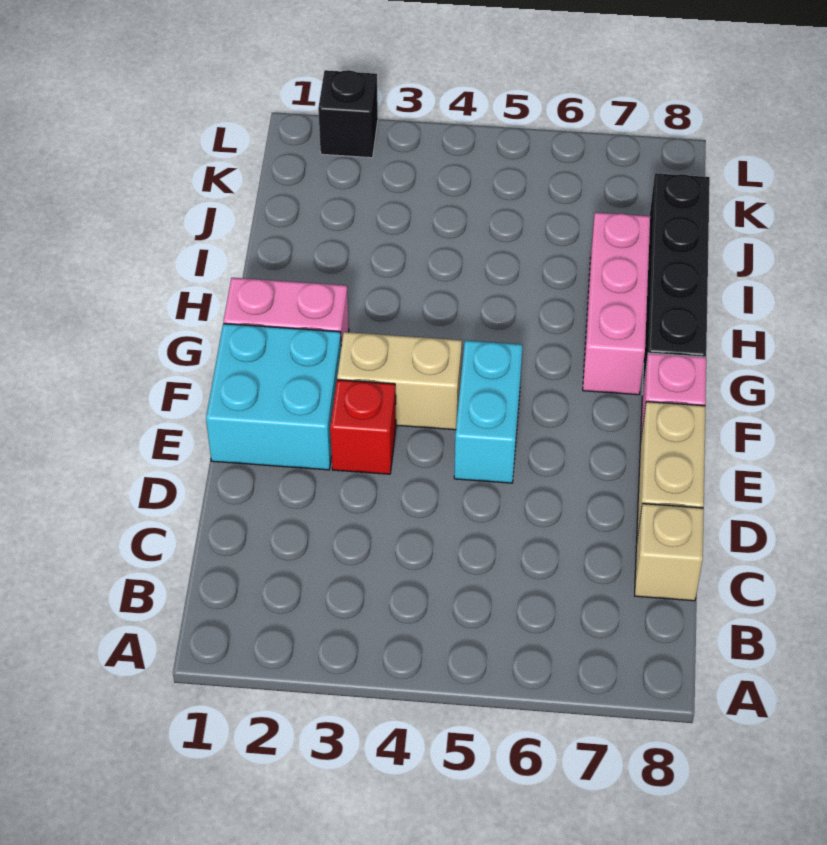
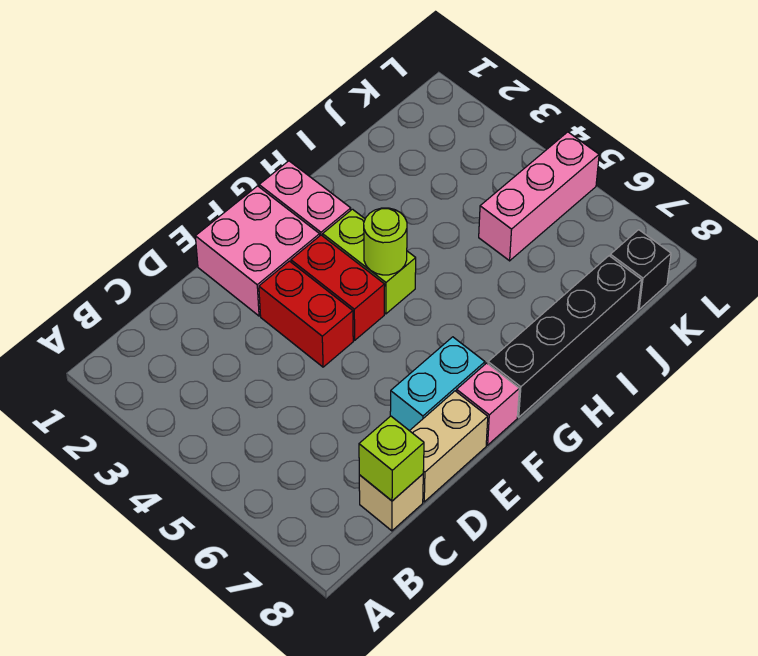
none -> lime brick C8 level 2
cyan brick E1:F2 level 1 -> pink brick E1:F2 level 1
red brick E3 level 1 -> red brick E3:E4 level 1
cyan brick E5:F5 level 1 -> cyan brick E7:F7 level 1
tan brick F3:F4 level 1 -> red brick F3:F4 level 1
none -> lime brick G3:G4 level 1
none -> lime round brick G4 level 2
pink brick G7:I7 level 1 -> pink brick J5:L5 level 1
black brick L2 level 1 -> black brick K8 level 1

